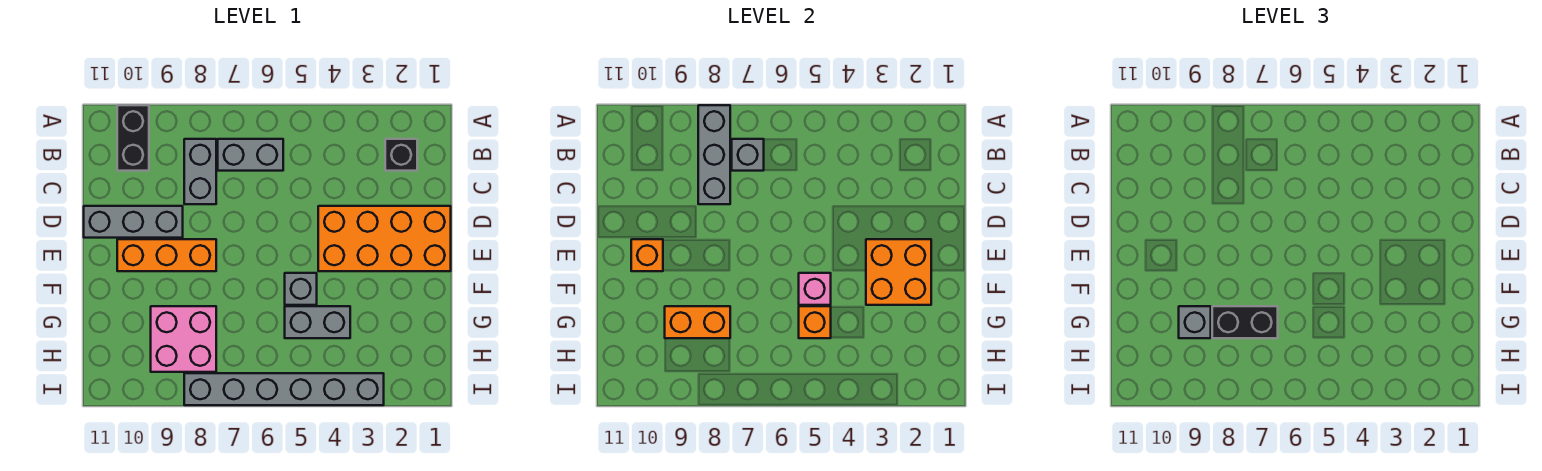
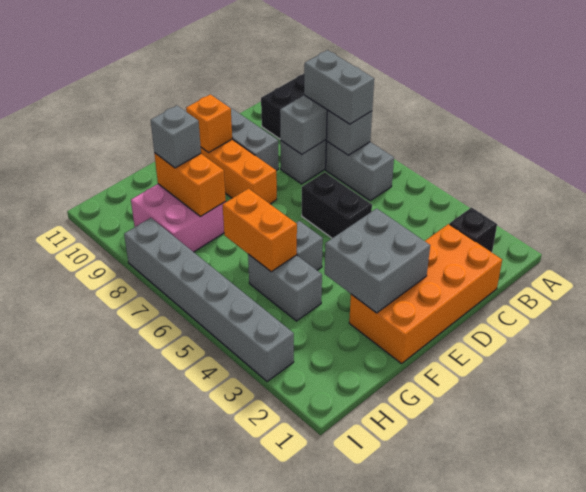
none -> grey brick B7:B8 level 3
orange brick D1:E4 level 1 -> orange brick C1:F2 level 1
orange brick E2:F3 level 2 -> grey brick E2:F3 level 2
pink brick F5 level 2 -> none
orange brick G5 level 2 -> orange brick G5:G6 level 2
black brick G7:G8 level 3 -> black brick D5:D6 level 1

